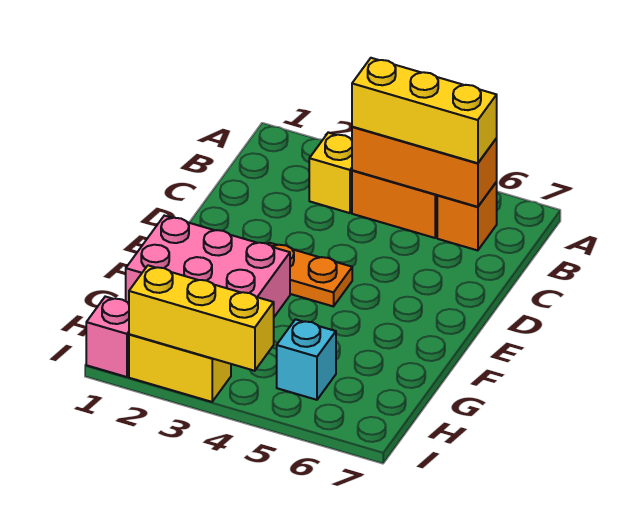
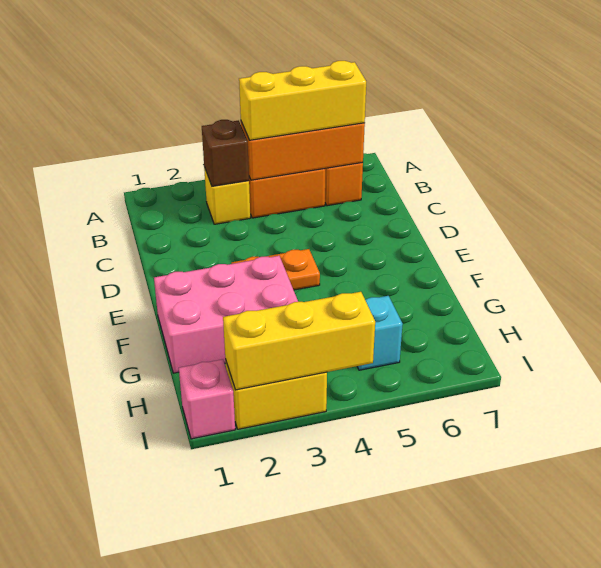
none -> brown brick B3 level 2

